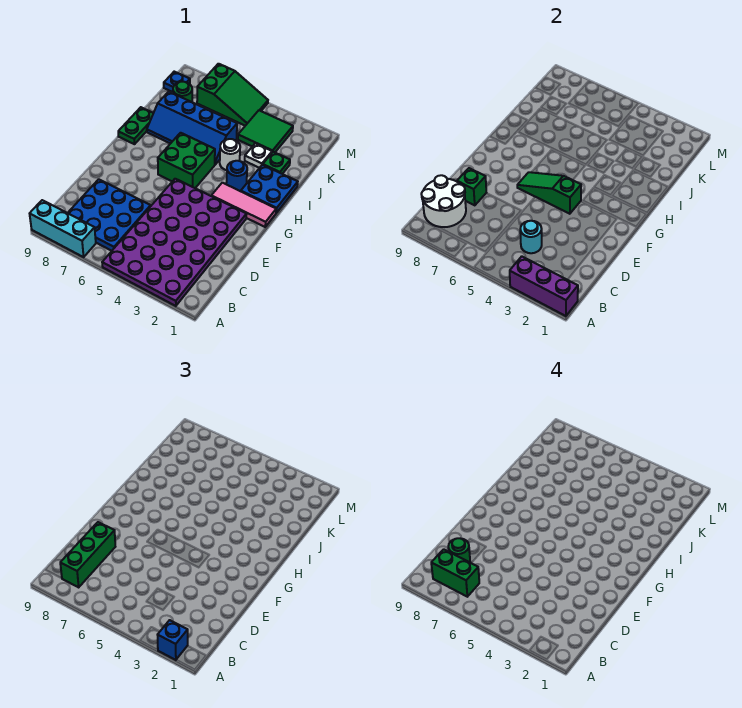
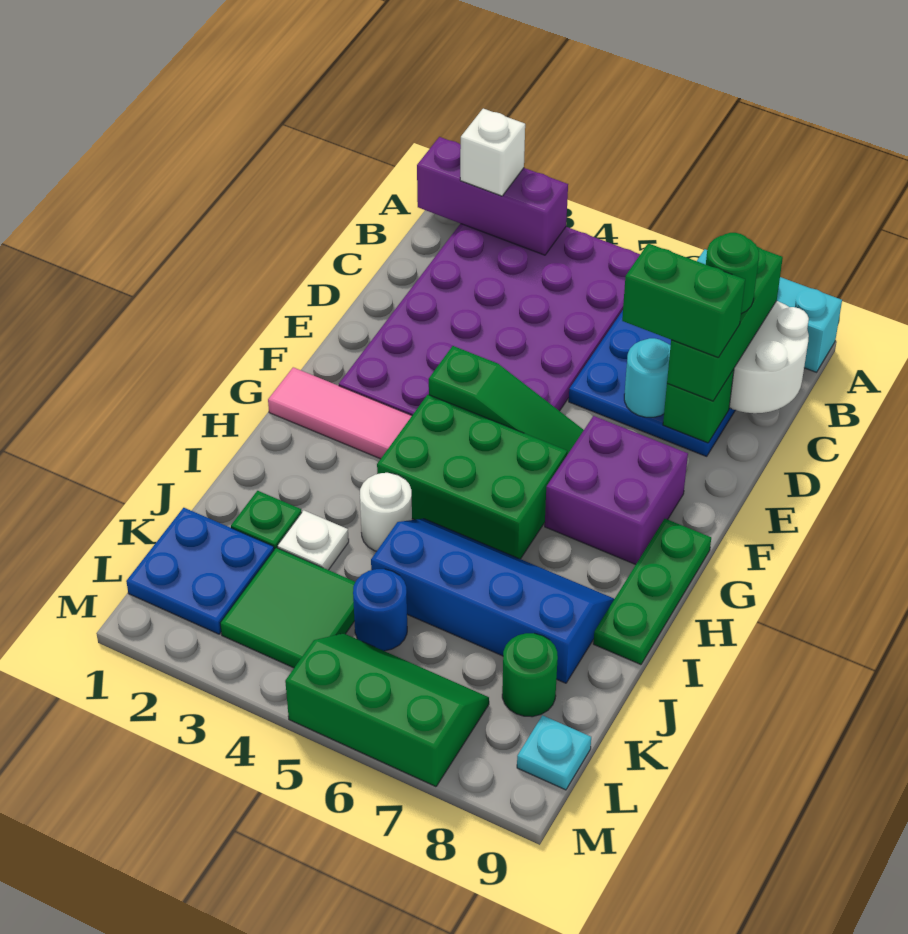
blue brick A2 level 3 -> white brick A2 level 3
green brick B7:B8 level 4 -> green brick D7:D8 level 4
cyan round brick C4 level 2 -> cyan round brick D7 level 2
none -> purple brick F7:G8 level 1
green brick G5:H6 level 1 -> green brick G4:H6 level 1
blue plate H1:I2 level 1 -> blue plate K1:L2 level 1
blue round brick H3 level 1 -> blue round brick K5 level 1
green plate H9:I9 level 1 -> green plate G9:I9 level 1
green slope L5:M7 level 1 top 7 -> green slope L5:M7 level 1 top M
blue plate L9 level 1 -> cyan plate L9 level 1

